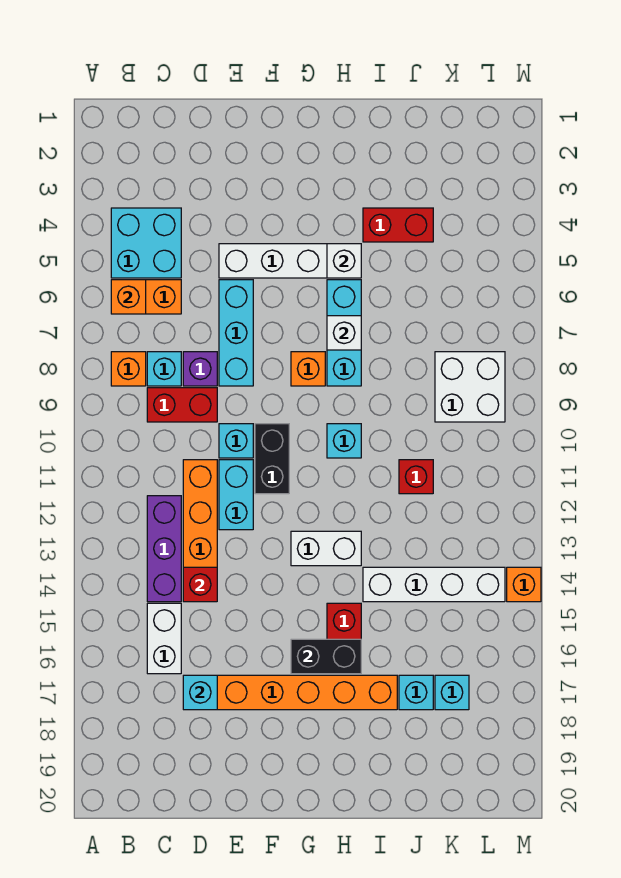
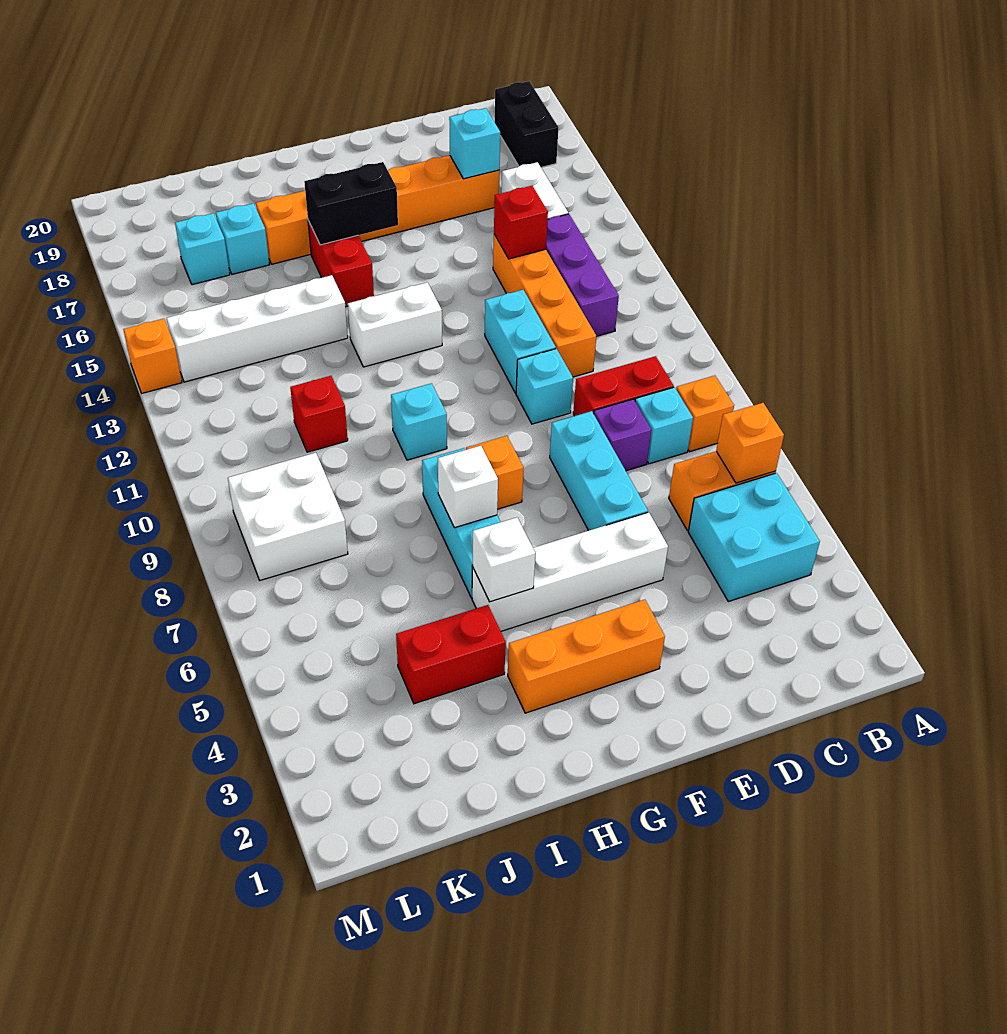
none -> orange brick F3:H3 level 1
black brick F10:F11 level 1 -> black brick B18:B19 level 1

